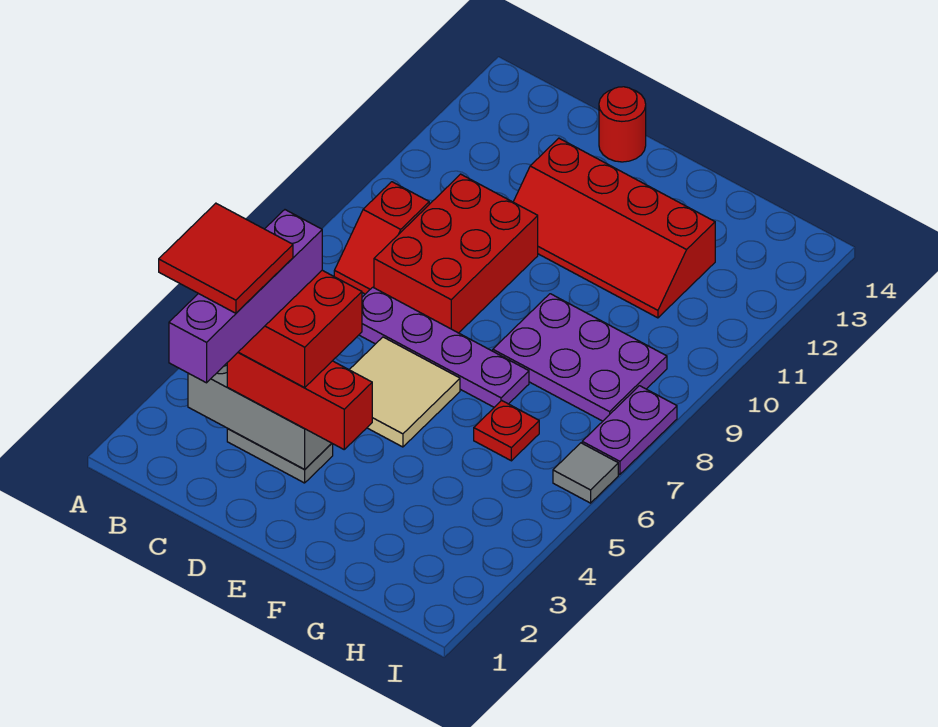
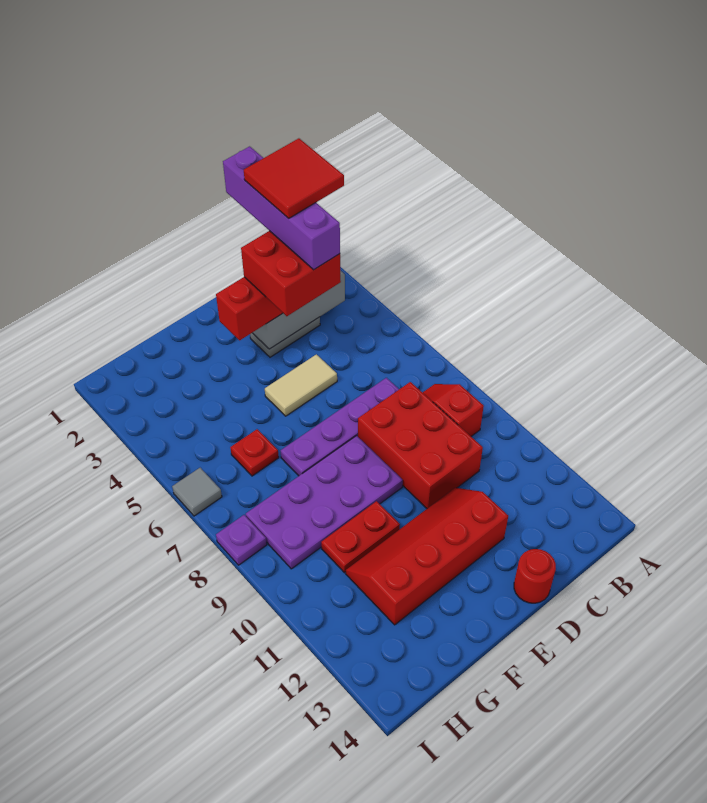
tan tile D5:E6 level 1 -> tan tile D5:E5 level 1
purple plate F8:H9 level 1 -> purple plate E8:H9 level 1
none -> red plate F10:G10 level 1
purple plate I7:I8 level 1 -> purple plate I8 level 1

